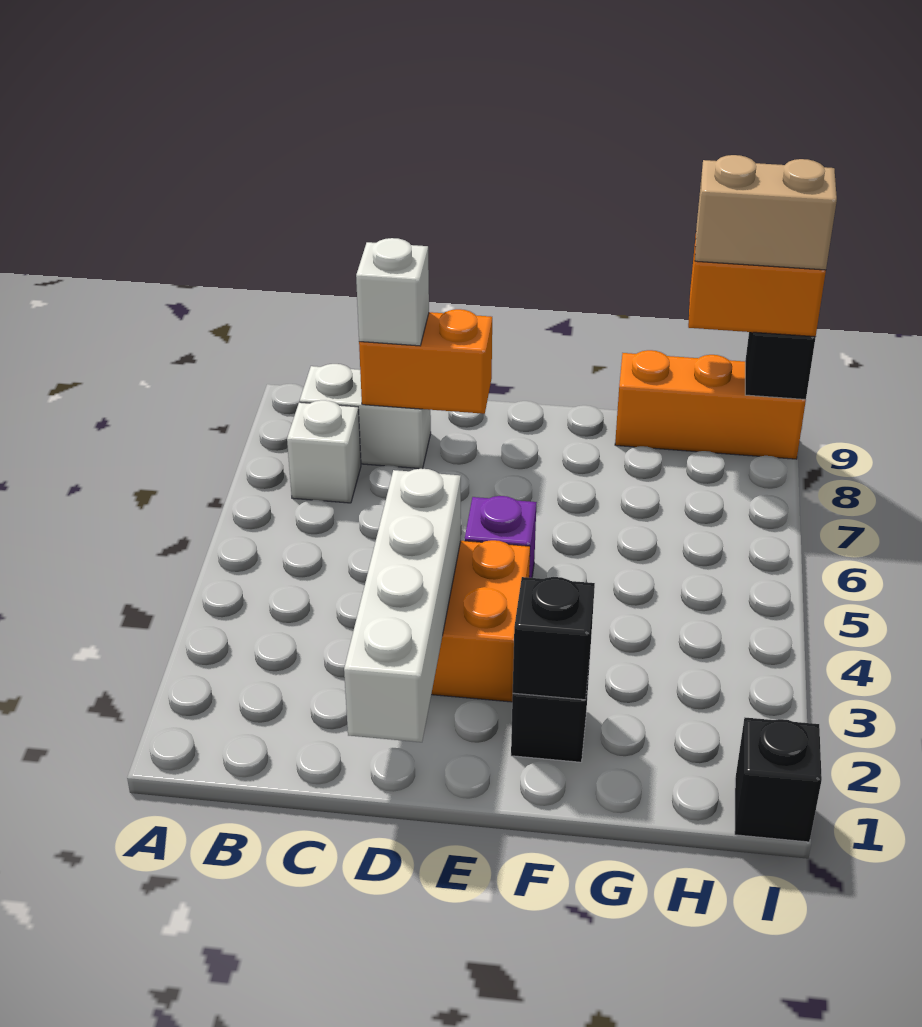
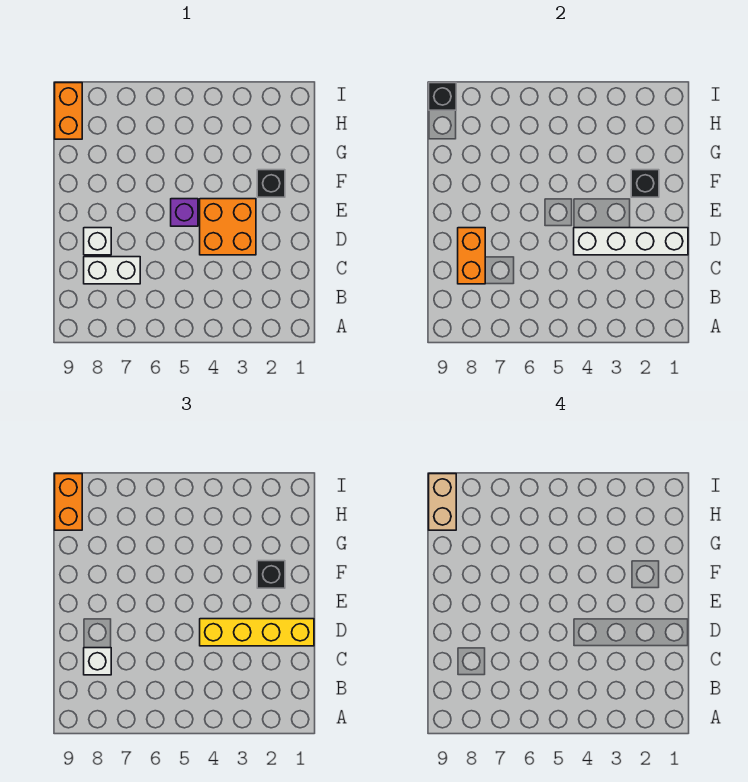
white brick B7 level 1 -> white brick D8 level 1
white brick B8:C8 level 1 -> white brick C7:C8 level 1
none -> yellow brick D1:D4 level 3
orange brick G9:I9 level 1 -> orange brick H9:I9 level 1
black brick I1 level 1 -> black brick F2 level 3

